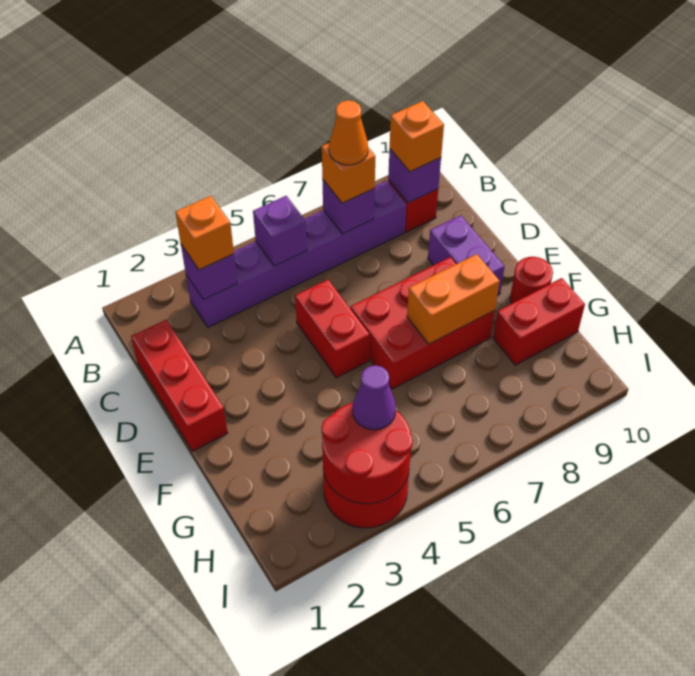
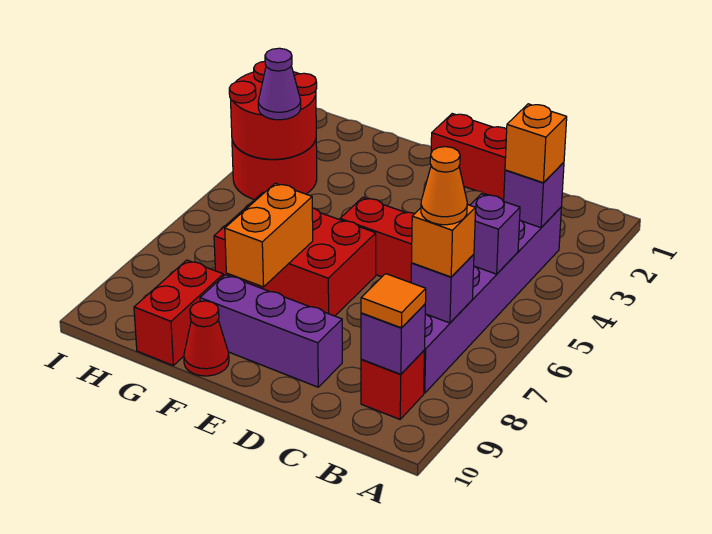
orange brick B9 level 3 -> orange tile B9 level 3
purple brick D9:E9 level 1 -> purple brick D9:F9 level 1
red brick E6:F8 level 1 -> red brick E6:G7 level 1
red round brick F10 level 1 -> red cone F10 level 1

